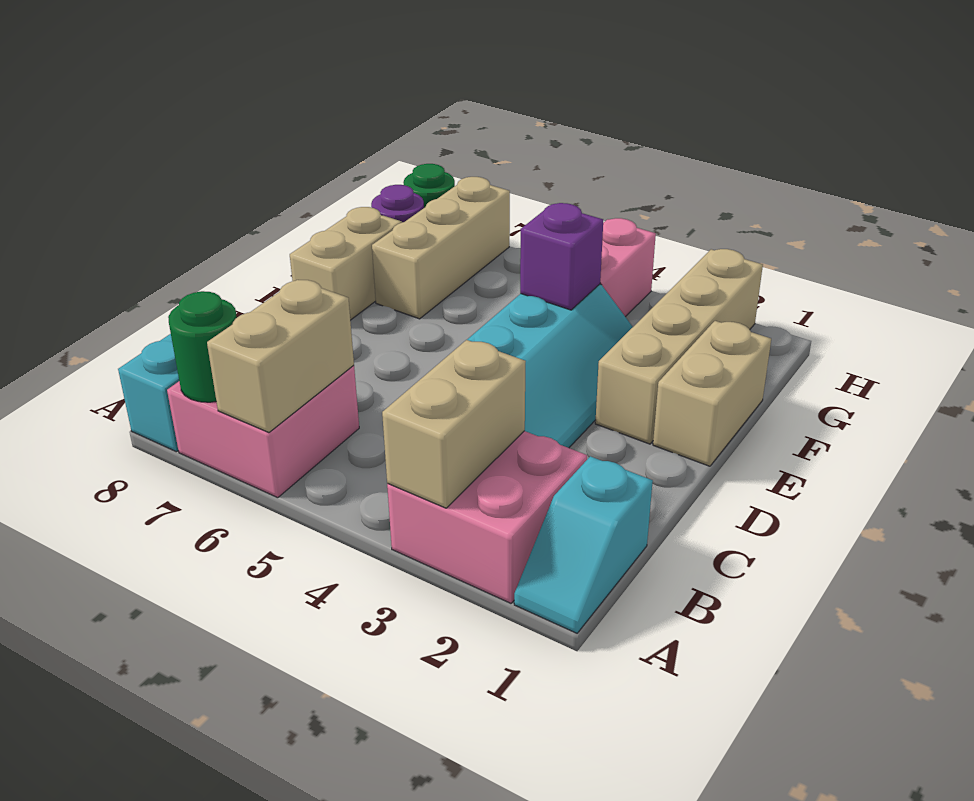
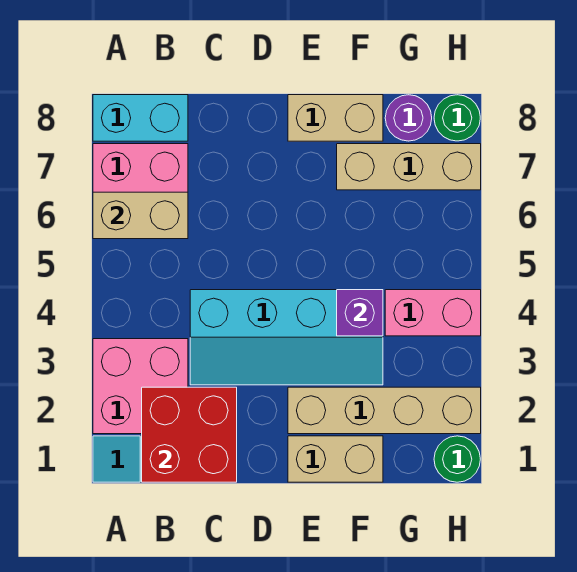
tan brick A3:B3 level 2 -> none
green round brick A7 level 2 -> green round brick H1 level 1
none -> red brick B1:C2 level 2

